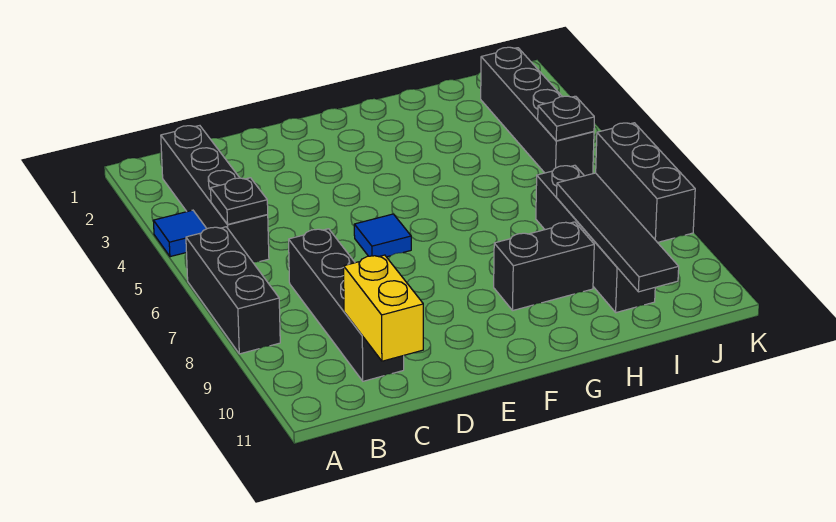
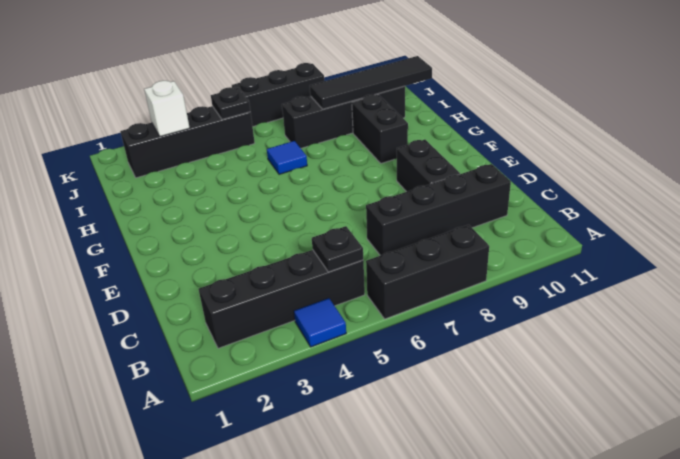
yellow brick C10:C11 level 2 -> none
none -> black brick D9:E9 level 1
blue tile E6 level 1 -> blue tile H6 level 1
none -> white brick J3 level 2

